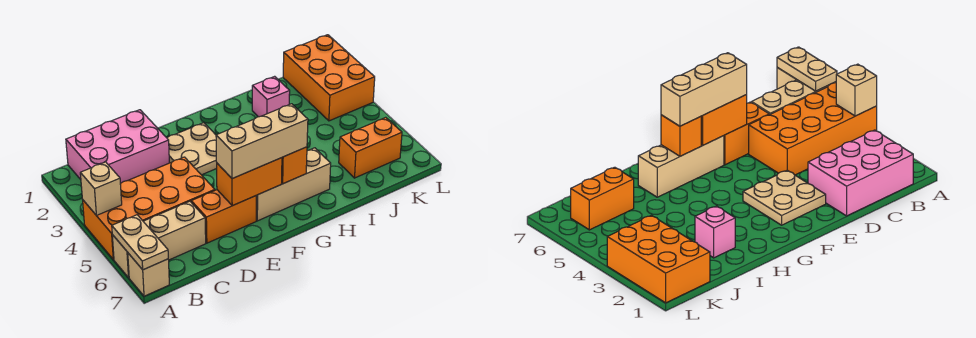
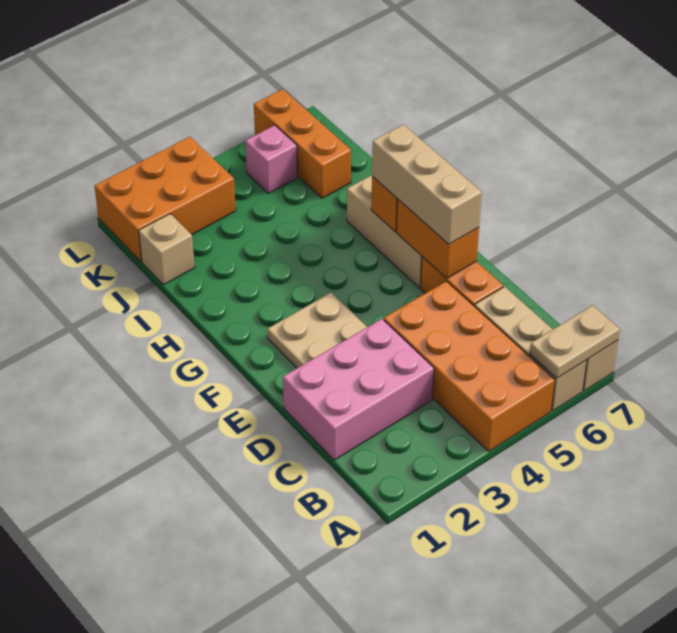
tan brick A4 level 2 -> tan brick J1 level 1
pink brick B1:D2 level 1 -> pink brick C1:D3 level 1
pink brick I2 level 1 -> pink brick K5 level 1
orange brick J6:K6 level 1 -> orange brick J6:L6 level 1

